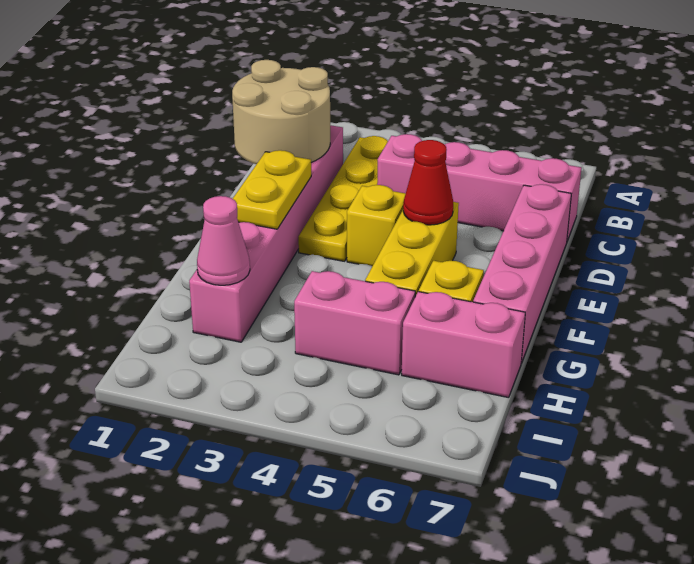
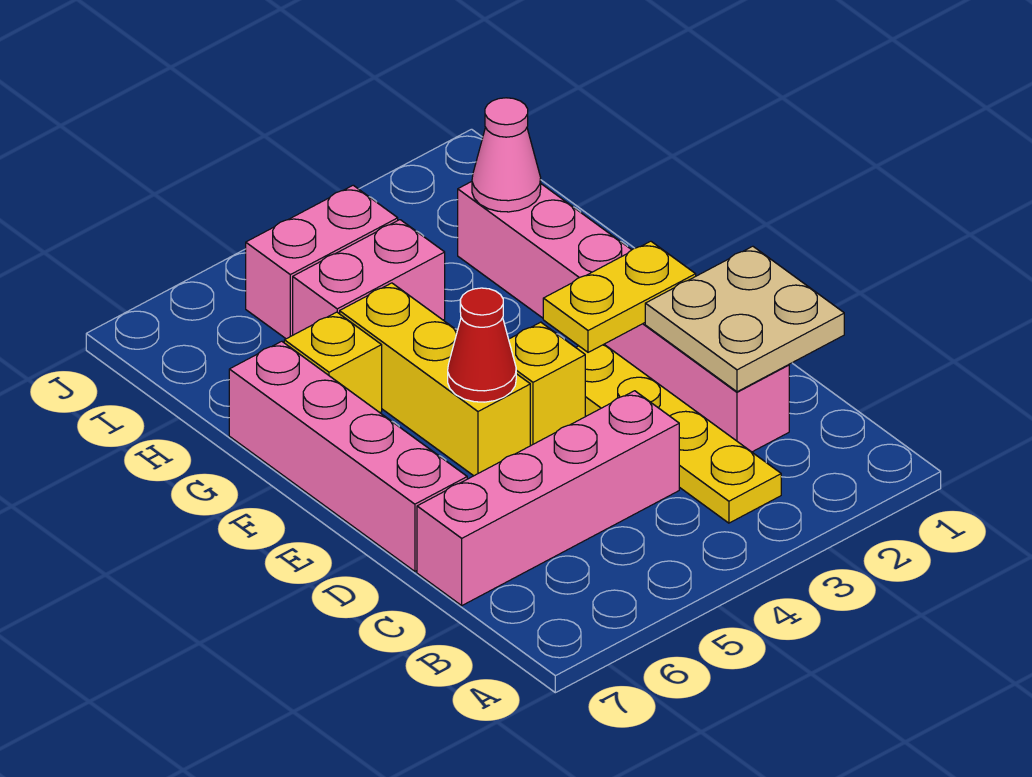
tan round brick C1:D2 level 2 -> tan plate C1:D2 level 2
yellow plate E2:F2 level 2 -> yellow plate E2:E3 level 2
pink brick H6:H7 level 1 -> pink brick I4:I5 level 1

